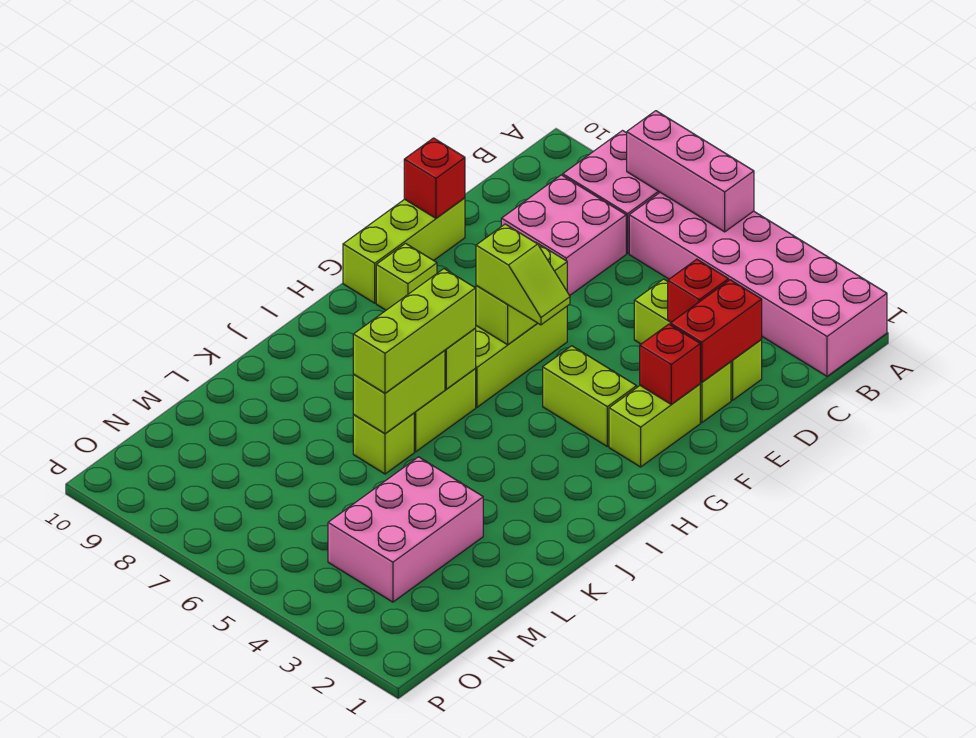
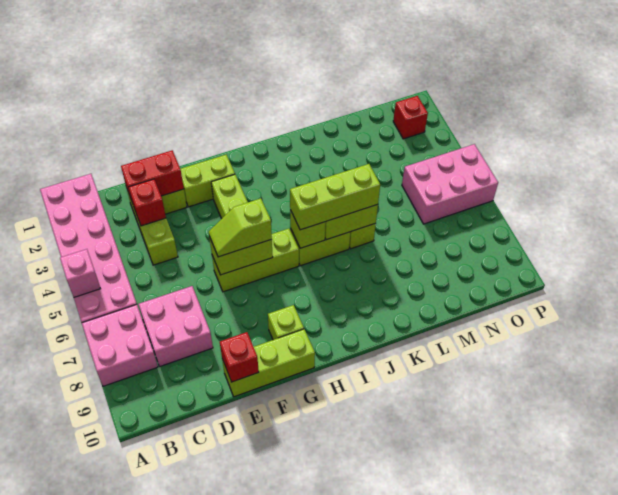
pink brick A5:A7 level 2 -> pink brick A5 level 2
red brick F2 level 2 -> red brick O2 level 1
lime slope G5:G6 level 3 top 6 -> lime slope F6:G6 level 3 top G
pink brick L3:N4 level 1 -> pink brick N5:P6 level 1

